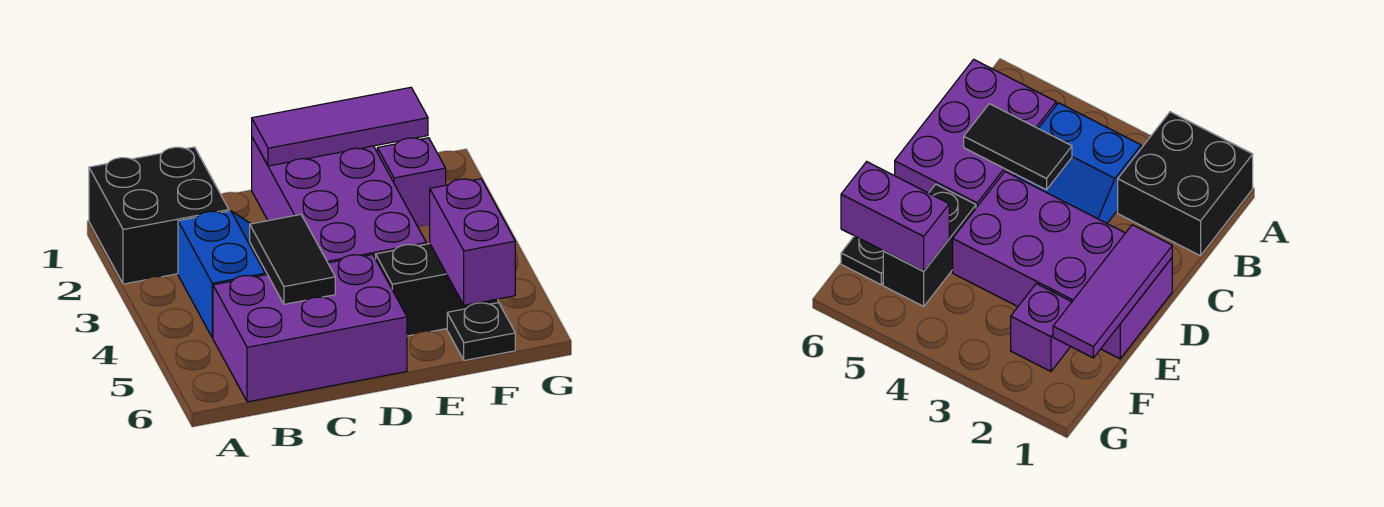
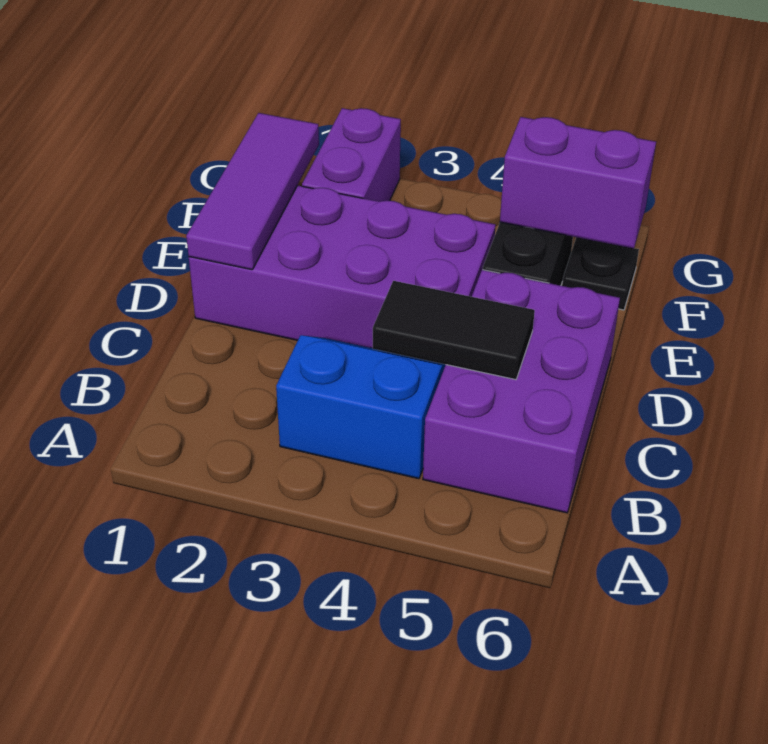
black brick A1:B2 level 1 -> none
purple brick F2 level 1 -> purple brick F2:G2 level 1

